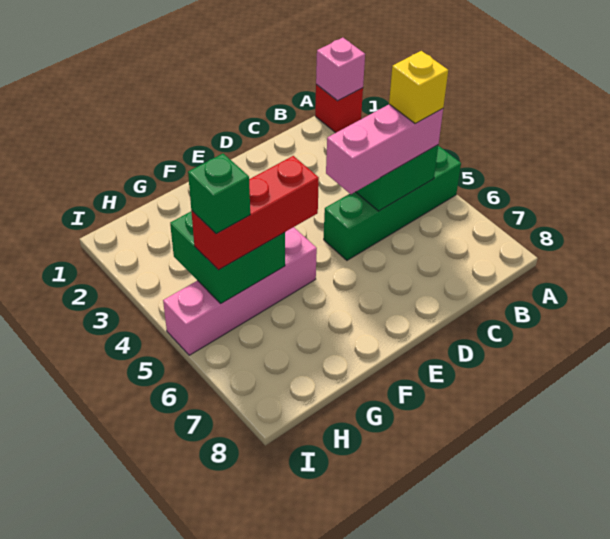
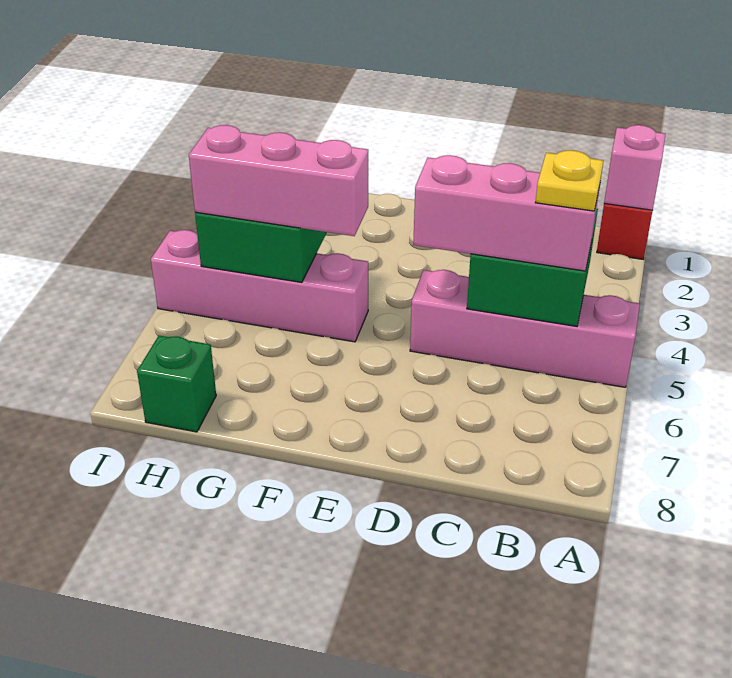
green brick A5:D5 level 1 -> pink brick A5:D5 level 1
yellow brick B5 level 4 -> yellow plate B5 level 4
red brick F5:H5 level 3 -> pink brick F5:H5 level 3
green brick H5 level 4 -> green brick H8 level 1

